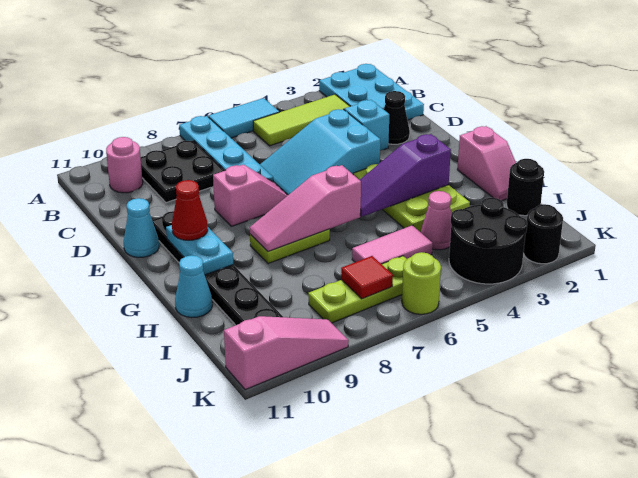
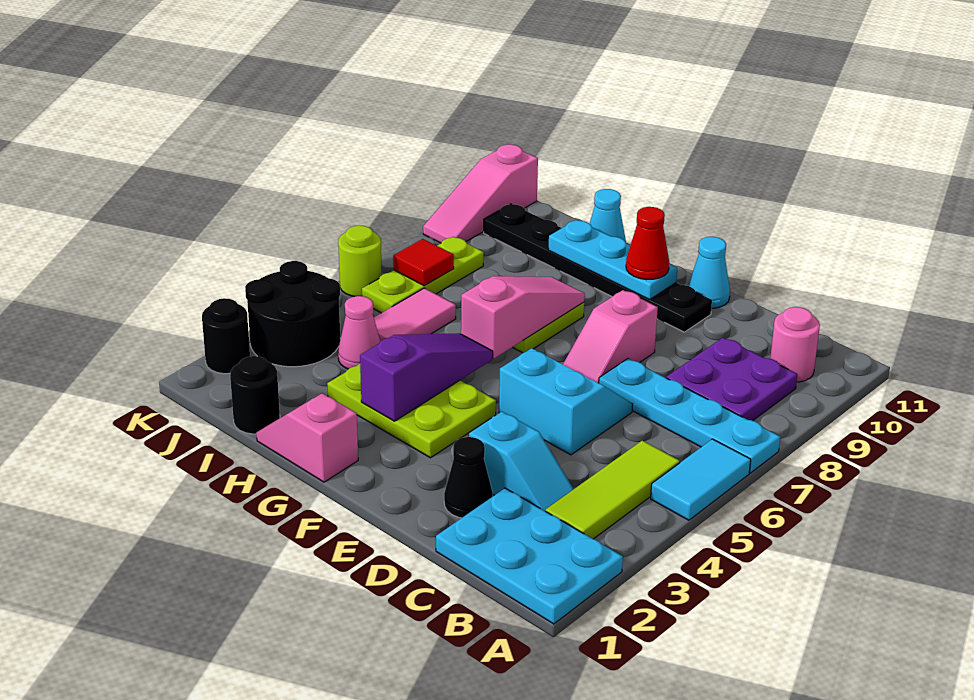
black plate B8:C9 level 1 -> purple plate B8:C9 level 1
cyan slope D4:E6 level 1 top 4 -> cyan slope D5:E6 level 1 top 5
cyan plate F10:G10 level 2 -> cyan plate F10:H10 level 2

